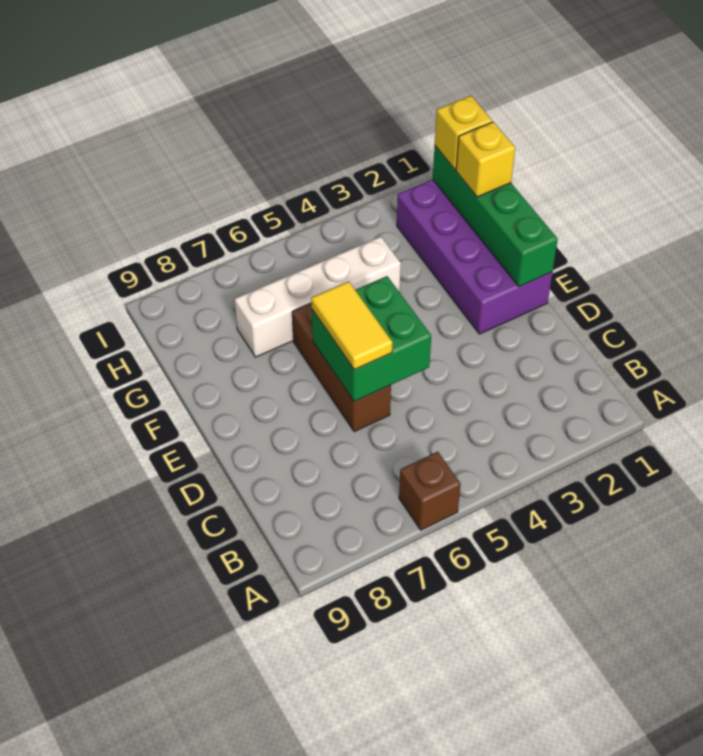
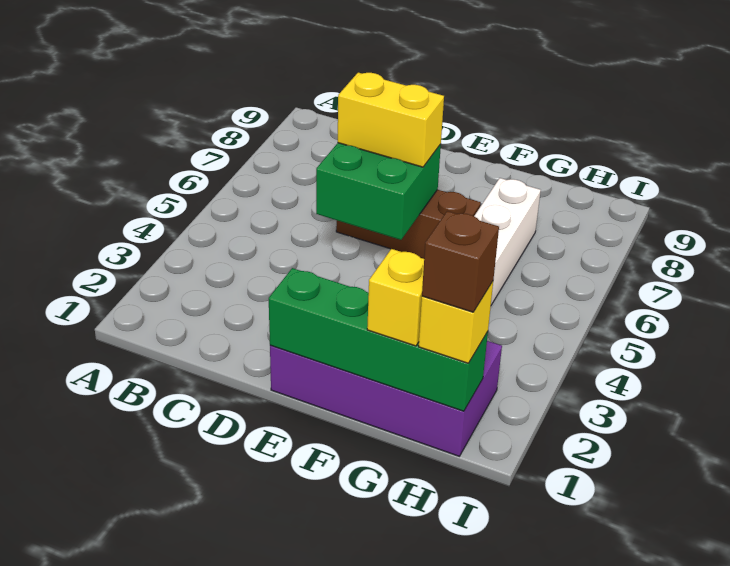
brown brick A6 level 1 -> brown brick H1 level 4
yellow tile D6:E6 level 3 -> yellow brick D6:E6 level 3

